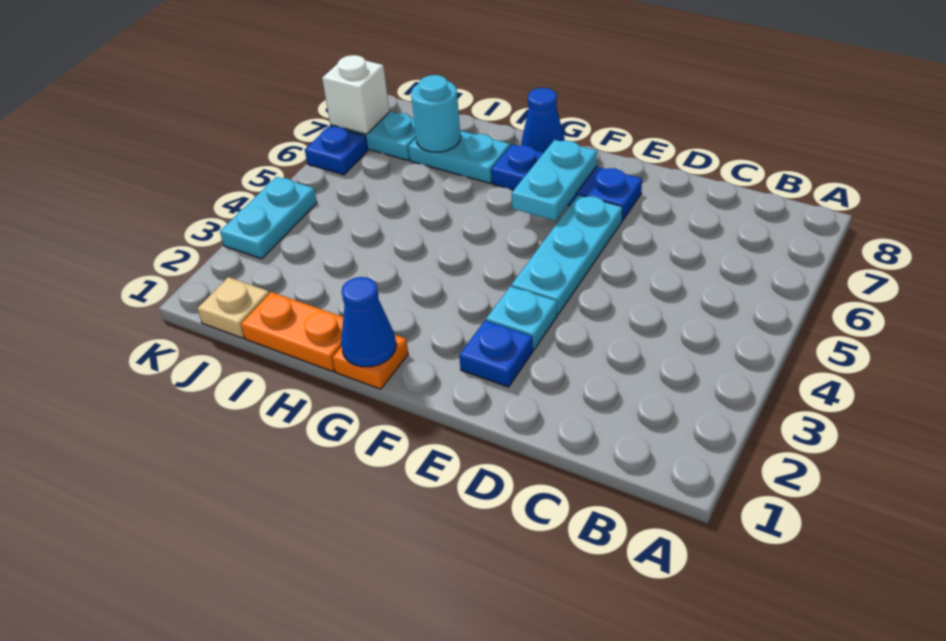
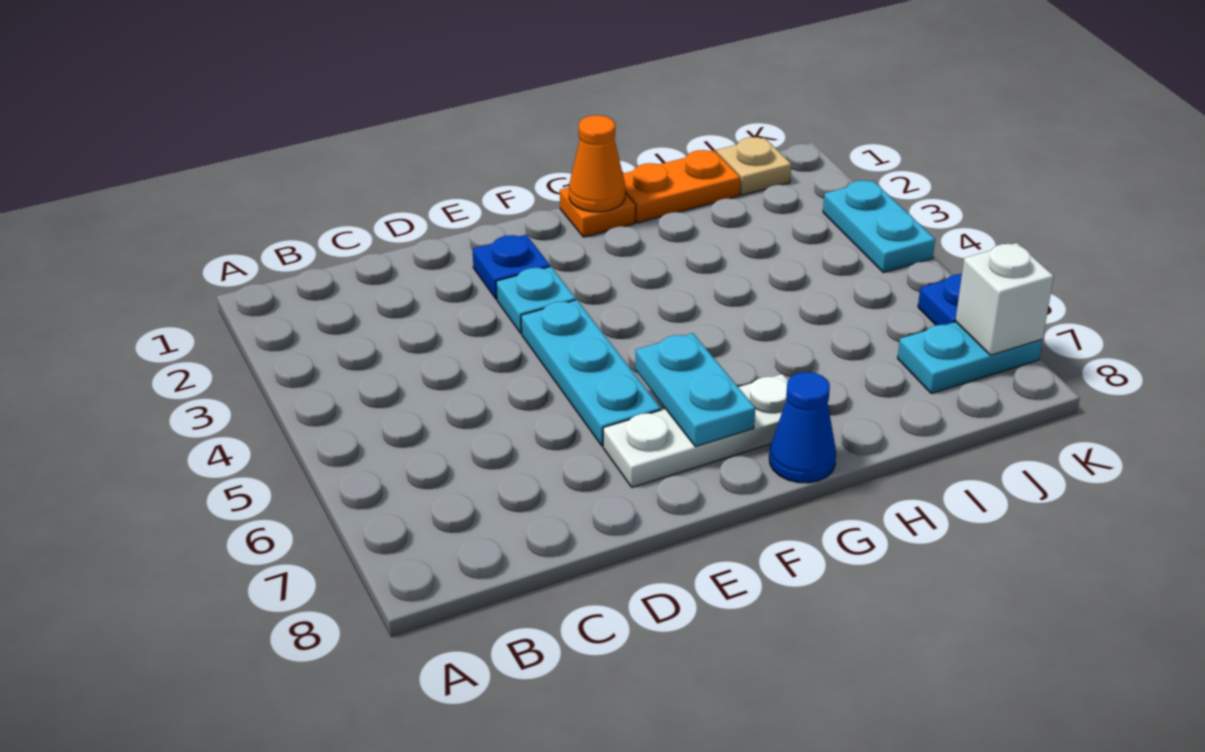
blue plate E7:G7 level 1 -> white plate E7:G7 level 1
blue cone G1 level 2 -> orange cone G1 level 2
cyan plate H7:I7 level 1 -> none
cyan round brick I7 level 2 -> none

